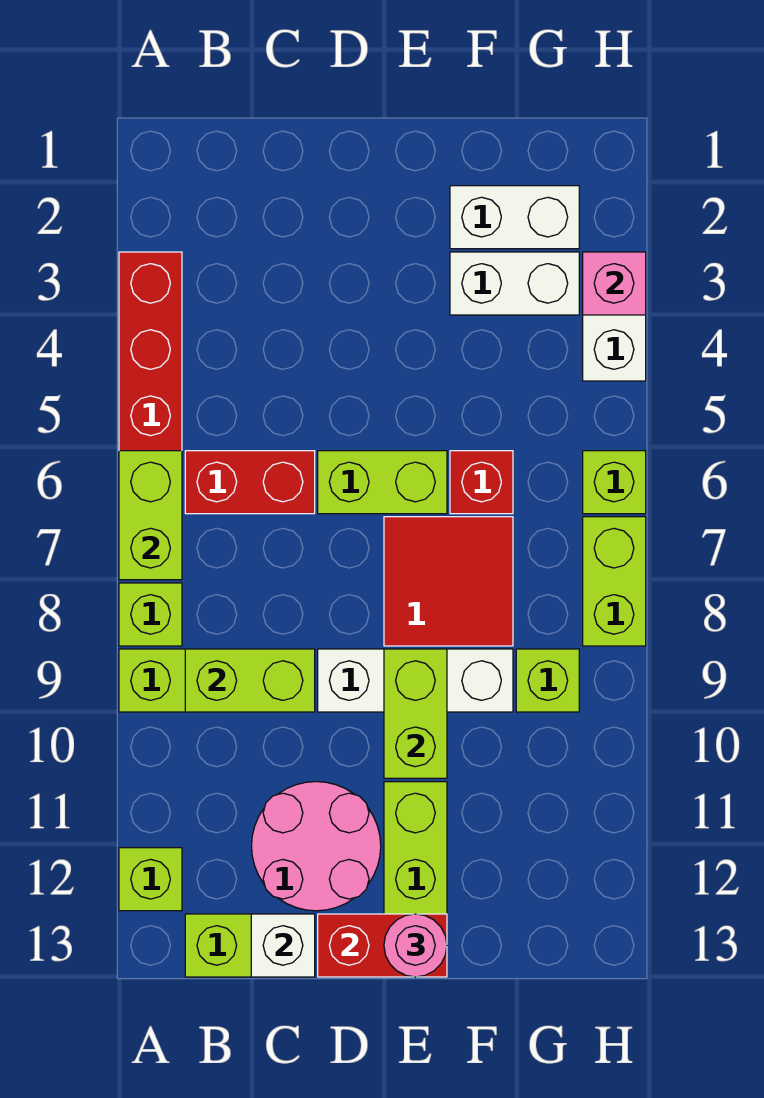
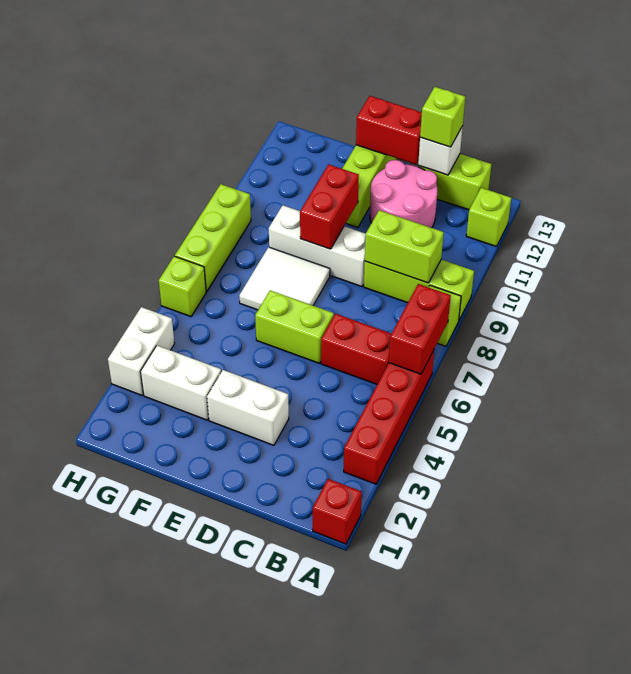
lime brick A6:A7 level 2 -> red brick A6:A7 level 2
red tile E7:F8 level 1 -> white tile E7:F8 level 1
lime brick E9:E10 level 2 -> red brick E9:E10 level 2
pink round brick E13 level 3 -> none
white brick F2:G2 level 1 -> white brick D3:E3 level 1
red brick F6 level 1 -> red brick A1 level 1
lime brick G9 level 1 -> lime brick C13 level 3
pink brick H3 level 2 -> none
lime brick H7:H8 level 1 -> lime brick H7:H9 level 1

